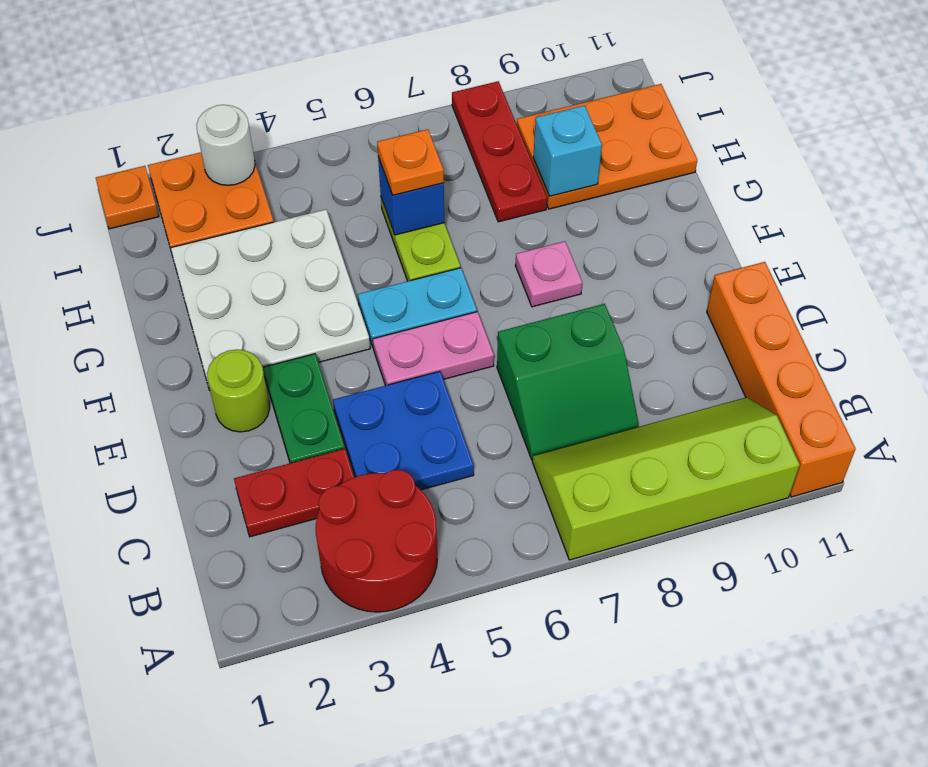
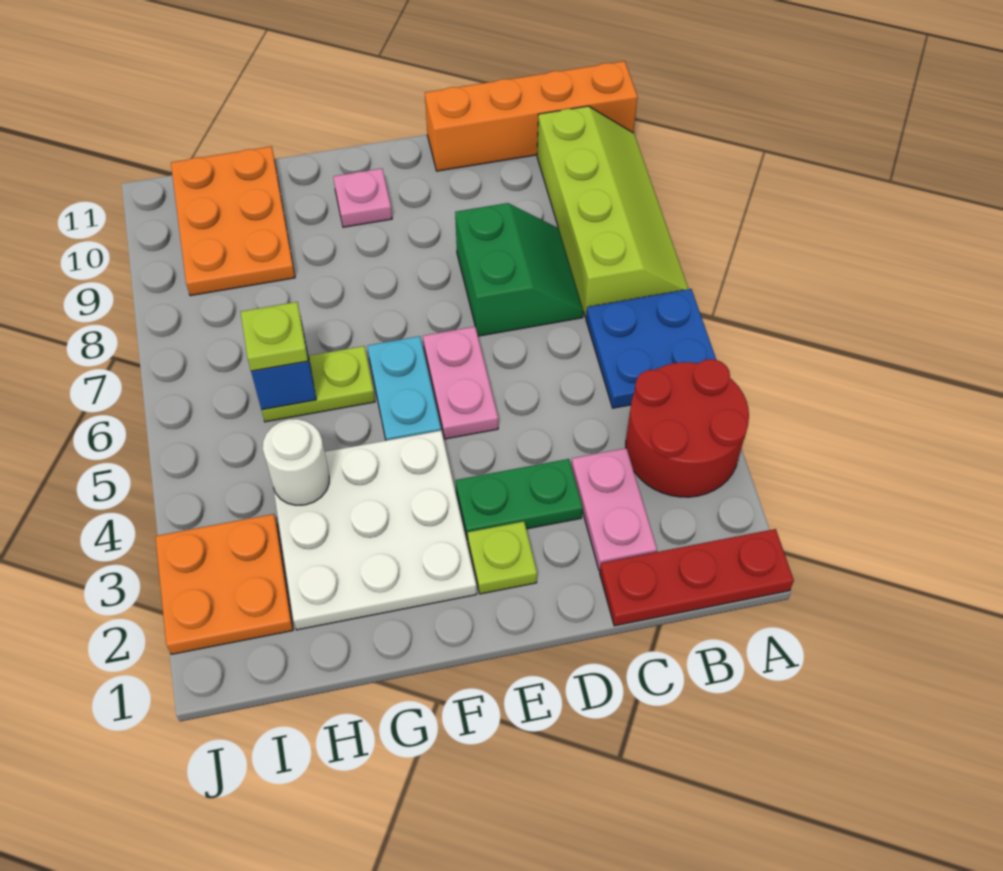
lime slope A7:B10 level 1 top A -> lime slope A7:B10 level 1 top B
red plate C2:C3 level 1 -> pink plate C2:C3 level 1
blue plate C4:D5 level 1 -> blue plate A5:B6 level 1
lime round brick E2 level 1 -> lime plate E2 level 1
pink plate F8 level 1 -> pink plate F10 level 1
orange plate H6 level 3 -> lime plate H6 level 3
red plate H8:J8 level 1 -> red plate A1:C1 level 1
cyan brick H9 level 2 -> none
orange plate J1 level 1 -> none
white round brick J3 level 2 -> white round brick H4 level 2

